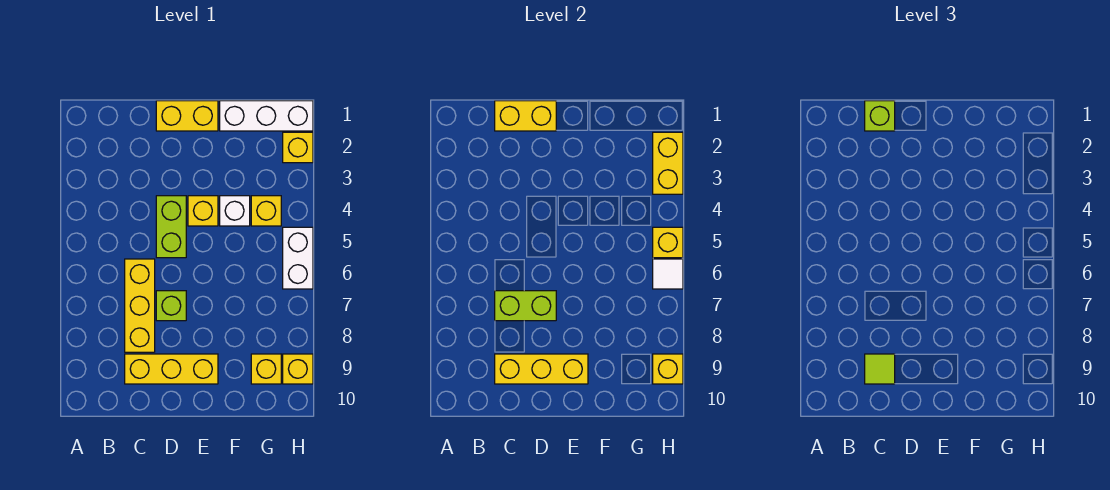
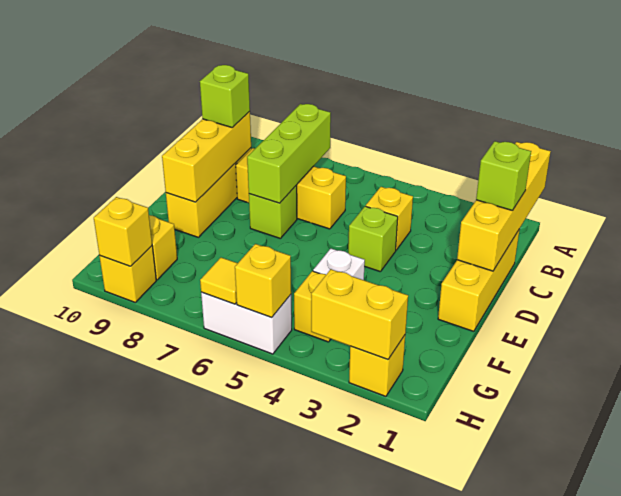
yellow brick C1:D1 level 2 -> yellow brick A1:D1 level 2
lime brick C7:D7 level 2 -> lime brick B7:D7 level 2
lime tile C9 level 3 -> lime brick C9 level 3
yellow brick D1:E1 level 1 -> yellow brick C1:E1 level 1
lime brick D4:D5 level 1 -> lime brick D4 level 1
yellow brick E4 level 1 -> yellow brick C4 level 1
white brick F1:H1 level 1 -> none
white tile H6 level 2 -> yellow tile H6 level 2

